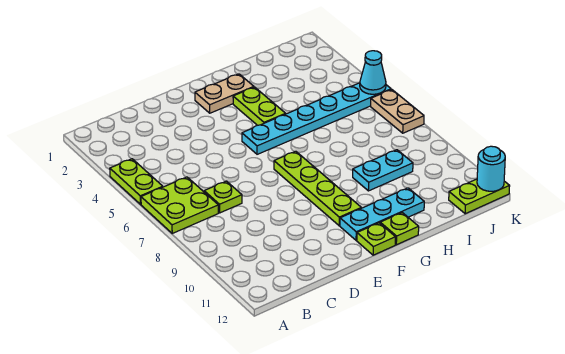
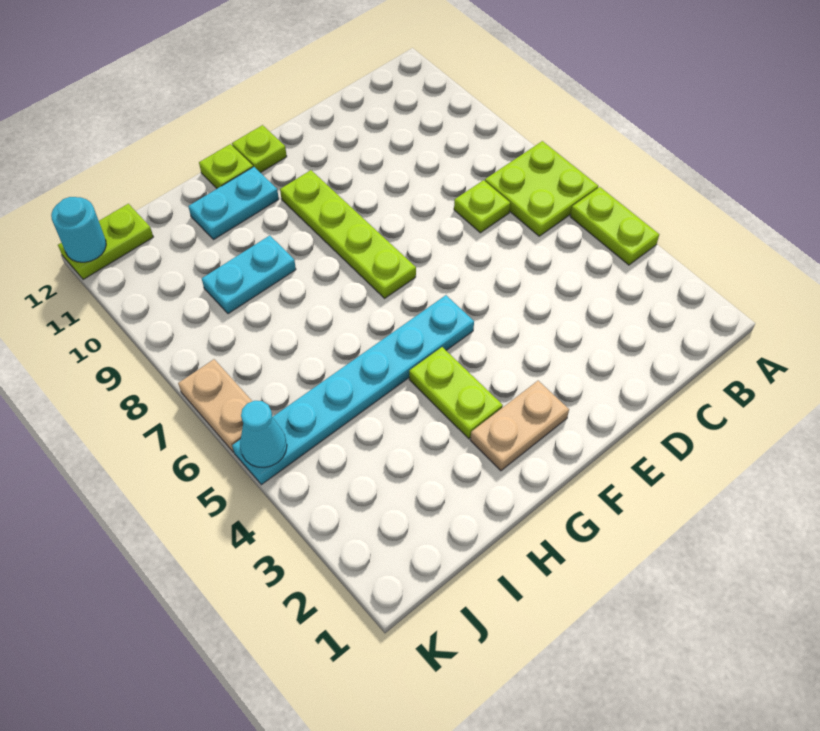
cyan plate F11:H11 level 1 -> cyan plate G11:H11 level 1

